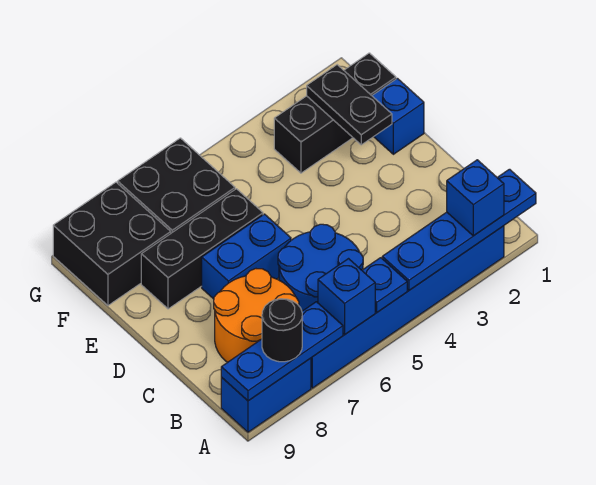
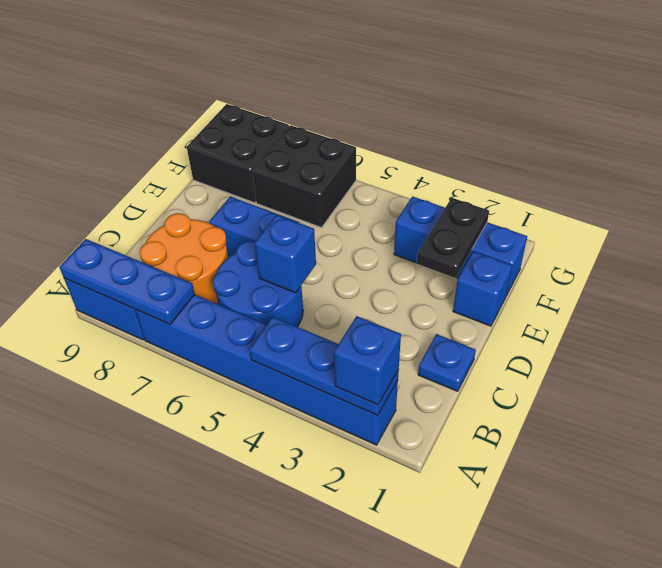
blue plate A1:A4 level 2 -> blue plate A2:A4 level 2
blue plate A5 level 2 -> blue plate C1 level 1
blue brick A6 level 2 -> blue brick C5 level 2
black round brick A8 level 3 -> none
black brick E6:E8 level 1 -> none
black brick F1:F3 level 1 -> blue brick F1:F3 level 1

